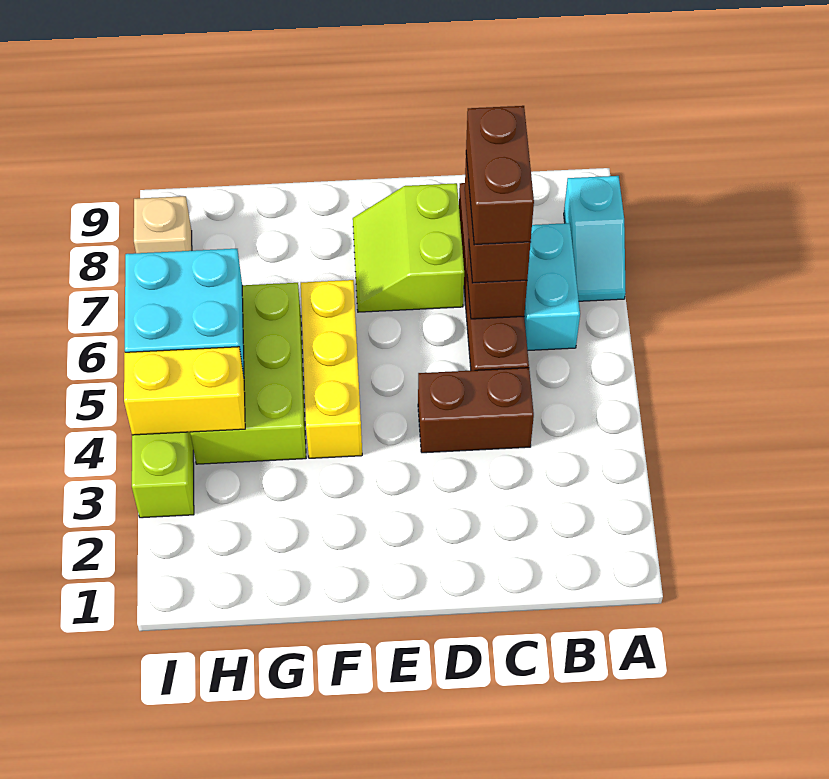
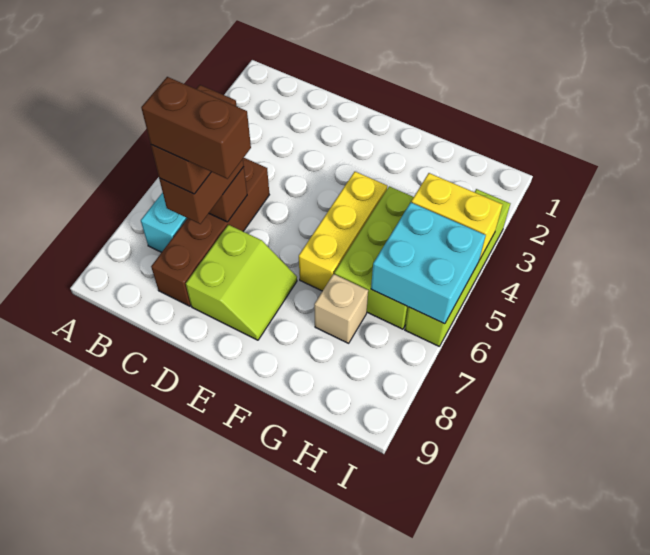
cyan slope A7:A8 level 1 top 8 -> none
brown brick C4:D4 level 1 -> brown brick C7:D7 level 5
tan brick I8 level 1 -> tan brick G7 level 1

